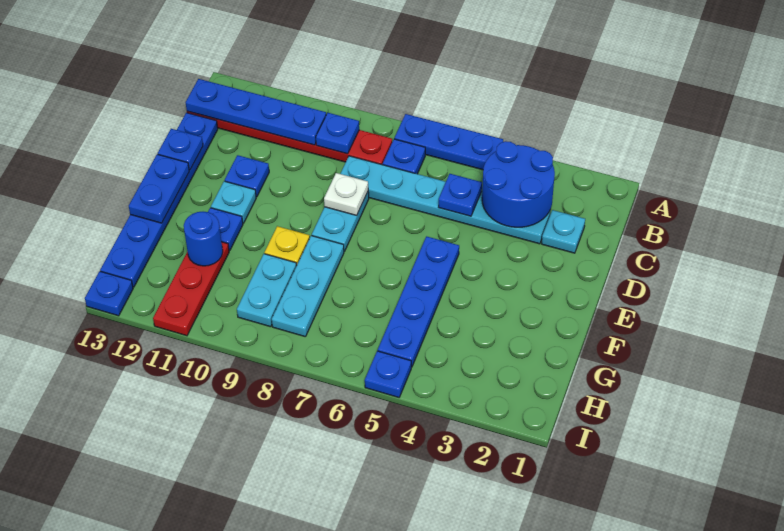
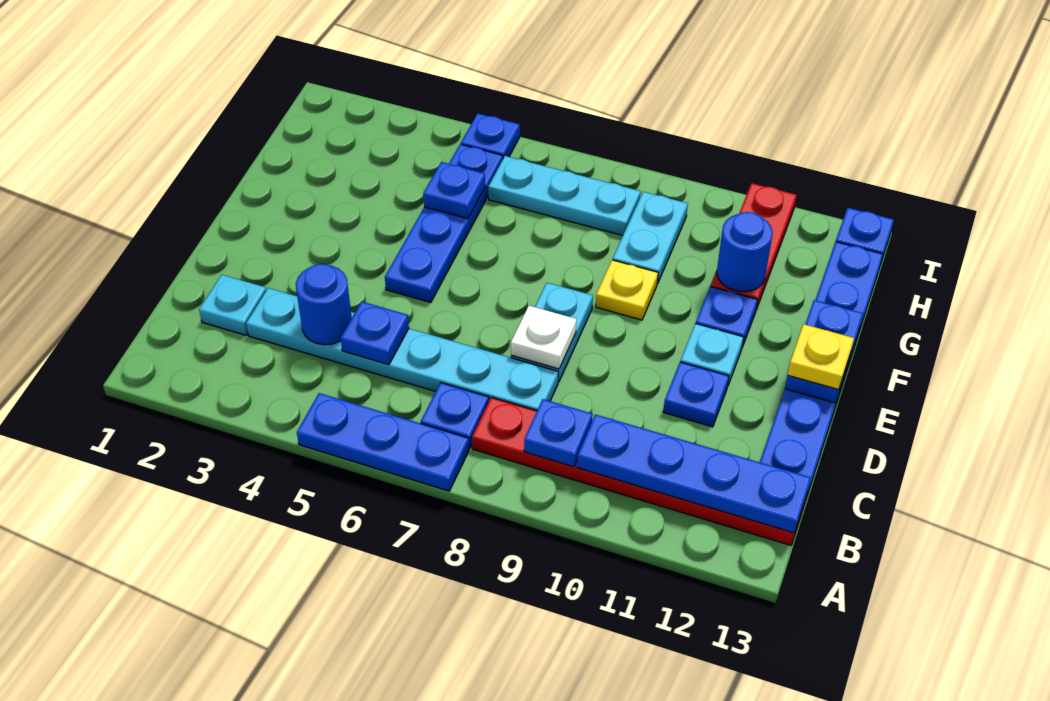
blue round brick B3:C4 level 2 -> blue round brick C4 level 2
blue plate D13 level 2 -> blue plate G5 level 2
none -> yellow plate E13 level 3
cyan plate F8:H8 level 1 -> cyan plate H6:H8 level 1

